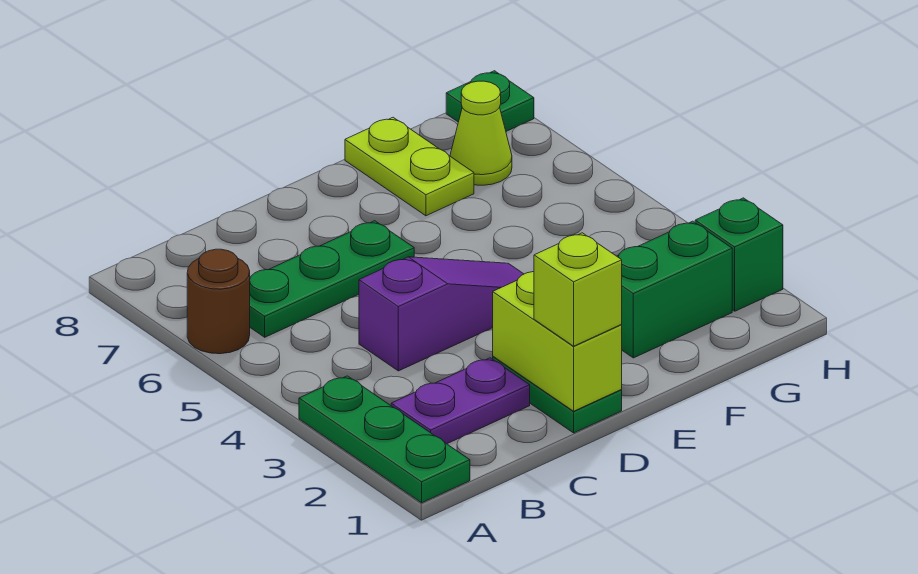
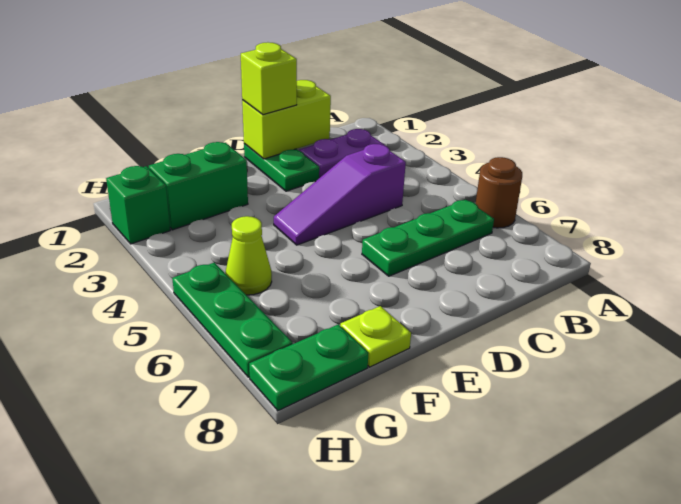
green plate A1:A3 level 1 -> green plate H5:H7 level 1
lime brick D1:D2 level 2 -> lime brick C1:D1 level 2
lime plate F7:F8 level 1 -> lime plate F8 level 1
lime cone G7 level 1 -> lime cone G5 level 1
green plate H8 level 1 -> green plate G8:H8 level 1

